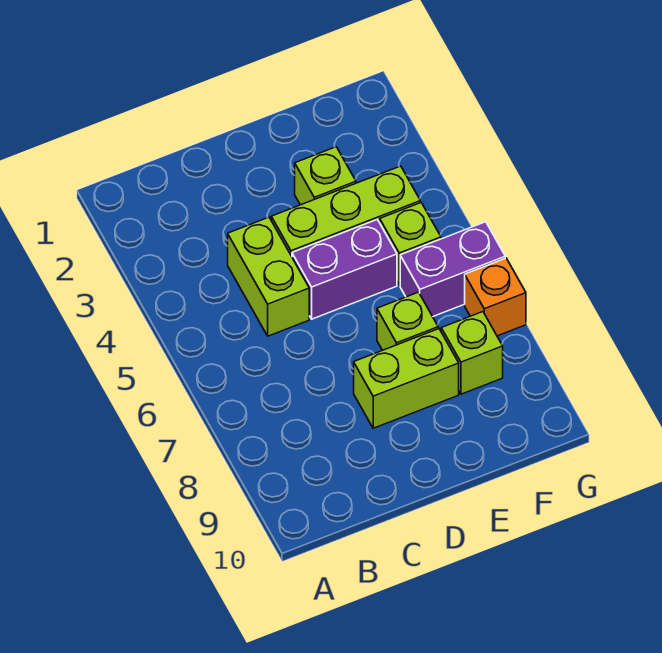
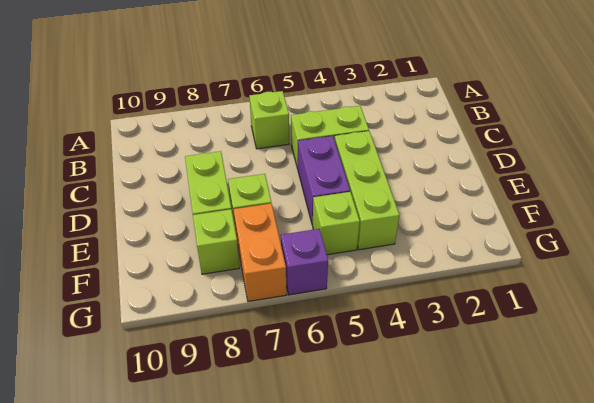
lime brick E3 level 1 -> lime brick B6 level 1
purple brick F6:G6 level 1 -> purple brick G6 level 1
orange brick G7 level 1 -> orange brick F7:G7 level 1

